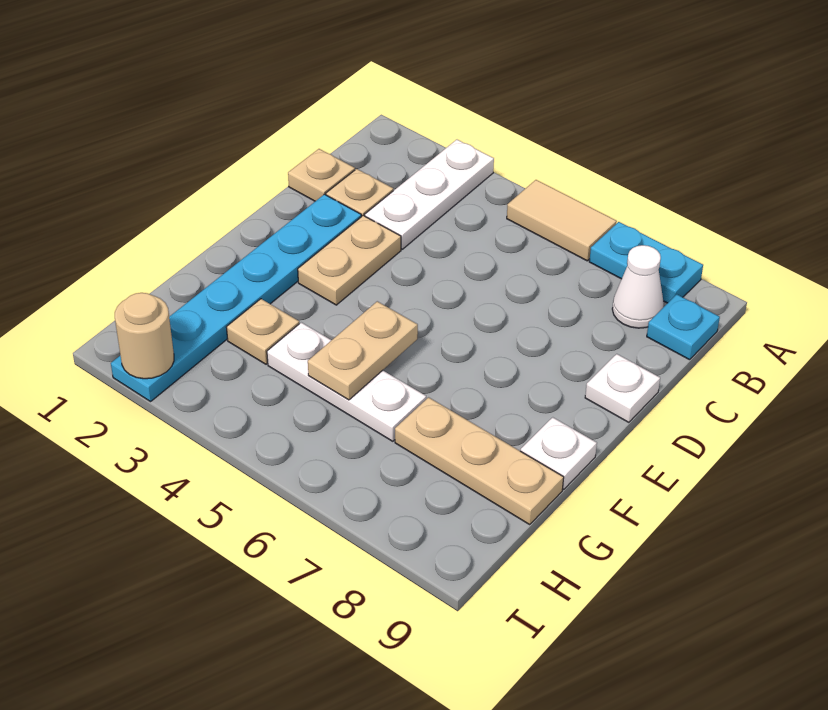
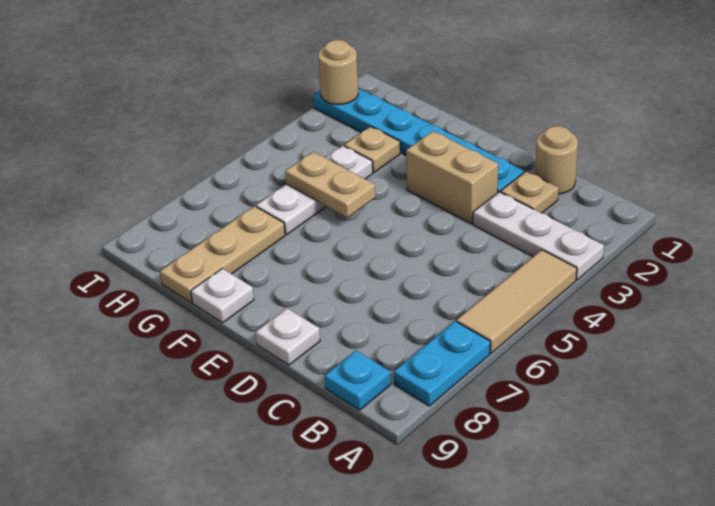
tan tile A5:A6 level 1 -> tan tile A4:A6 level 1
white cone B8 level 1 -> none
tan plate C1 level 1 -> tan round brick C1 level 1
tan plate D3:E3 level 1 -> tan brick D3:E3 level 1

